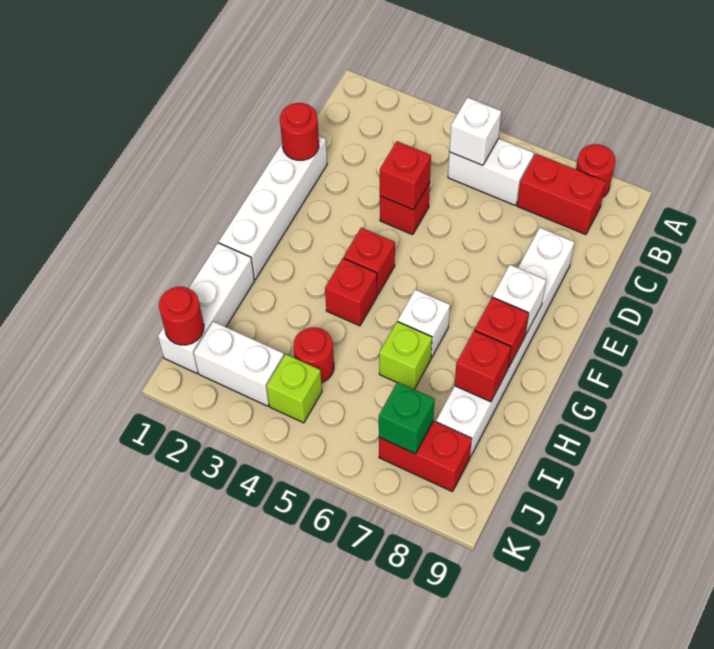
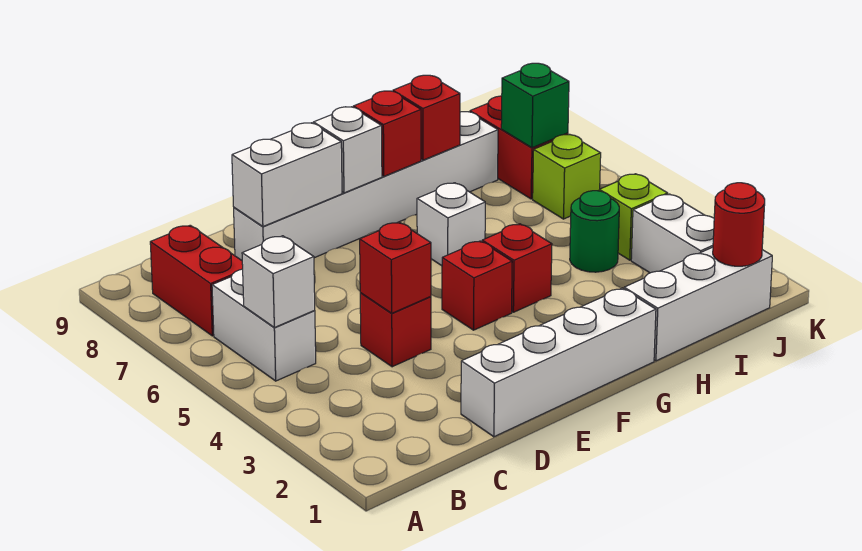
red round brick A8 level 1 -> none
red round brick D1 level 2 -> none
none -> white brick D8:E8 level 2
lime brick H6 level 1 -> lime brick J6 level 1
red round brick I4 level 1 -> green round brick I4 level 1

